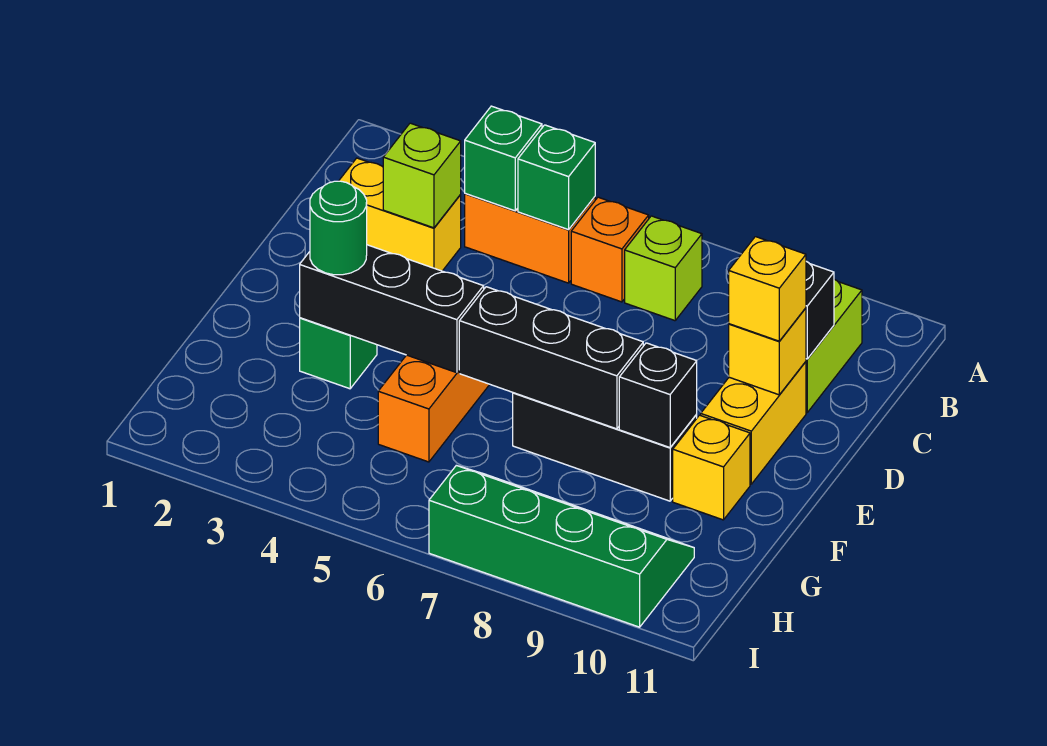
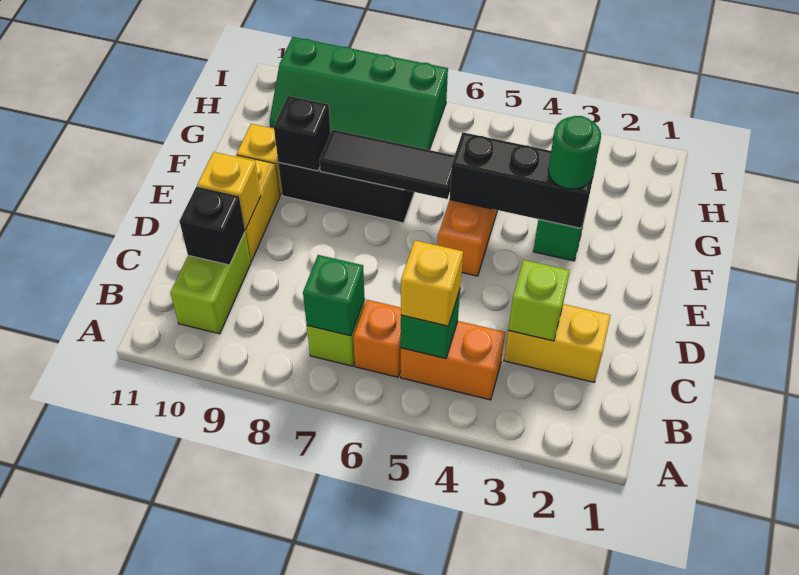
green brick B4 level 2 -> green brick B7 level 2
yellow brick D10 level 3 -> yellow brick B5 level 3
black brick F6:F8 level 2 -> black tile F6:F8 level 2

